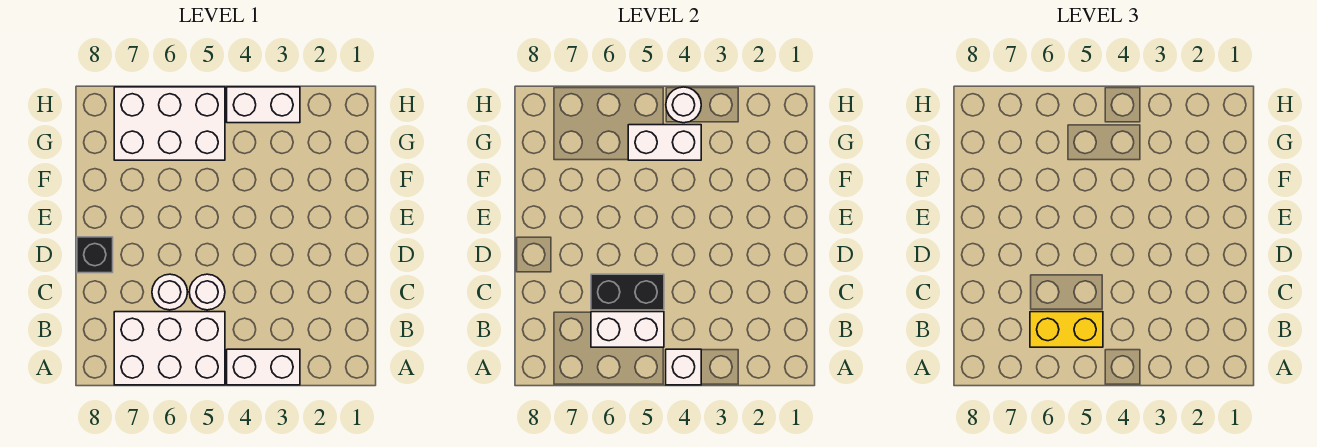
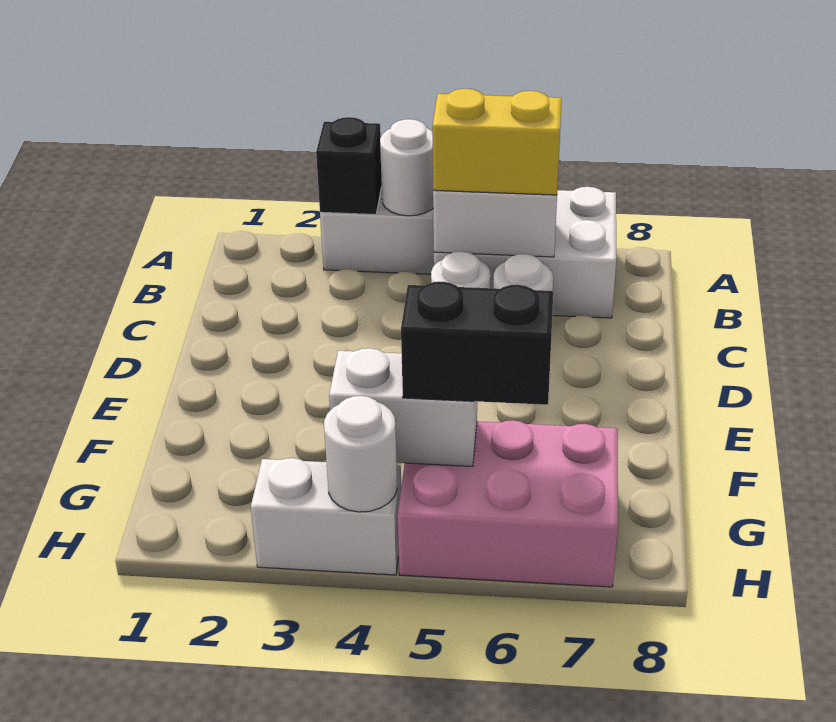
white brick A4 level 2 -> white round brick A4 level 2
black brick C5:C6 level 2 -> black brick G5:G6 level 3
black brick D8 level 1 -> black brick A3 level 2
white brick G5:H7 level 1 -> pink brick G5:H7 level 1

